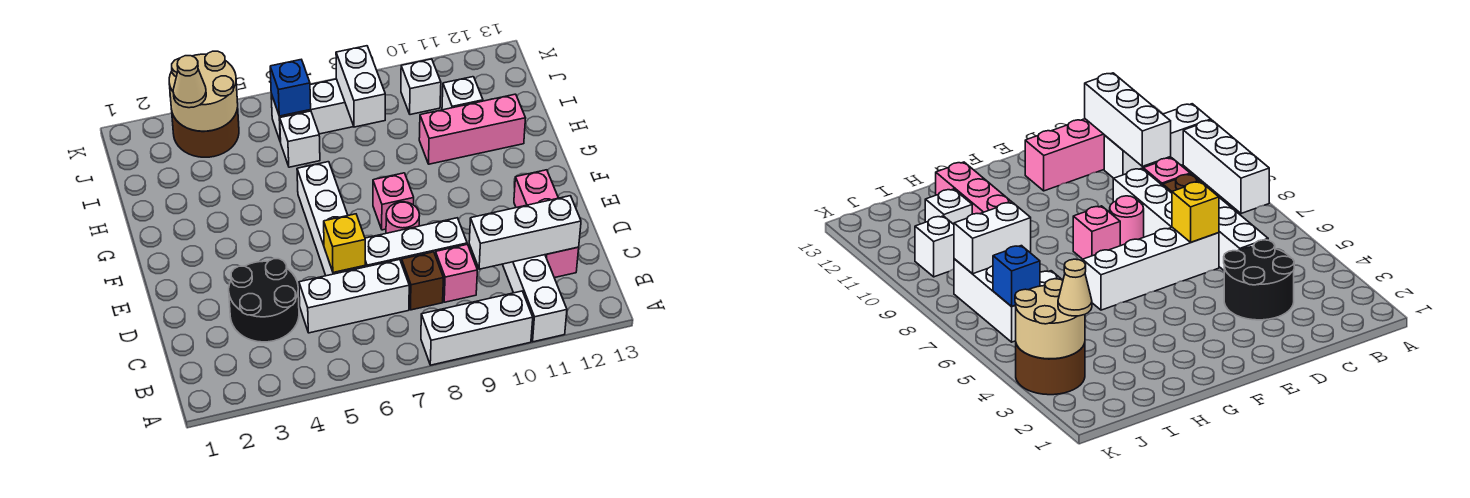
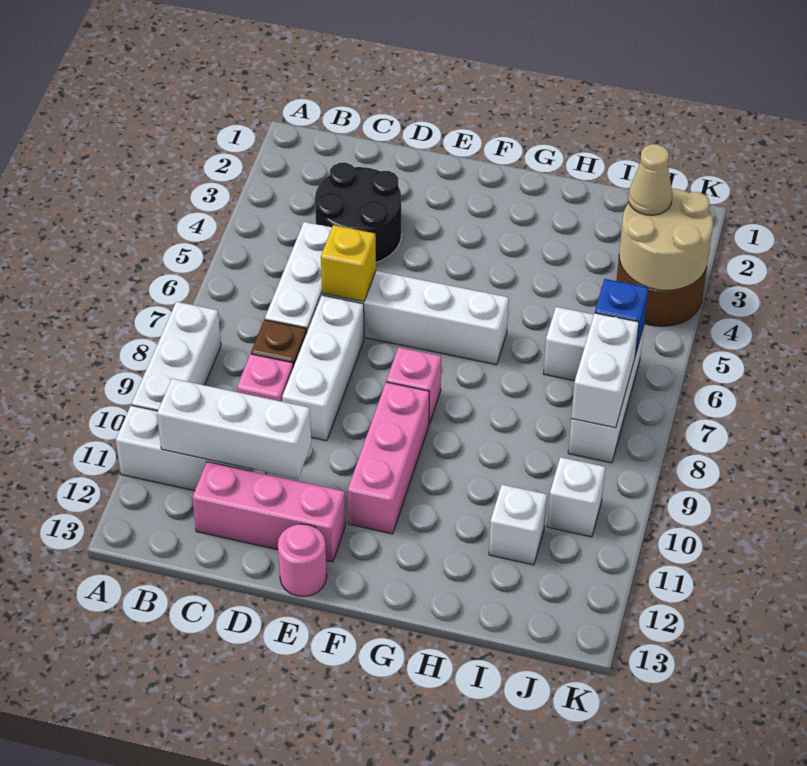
white brick C10:C12 level 2 -> white brick B11:D11 level 2
pink round brick E8 level 1 -> pink round brick E13 level 1
pink brick H10:H12 level 1 -> pink brick F9:F11 level 1
white brick I8:J8 level 2 -> white brick J7:J8 level 2

